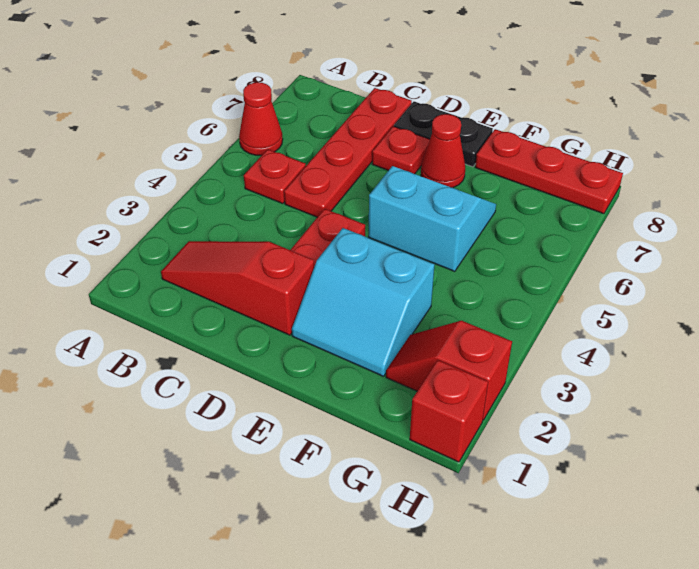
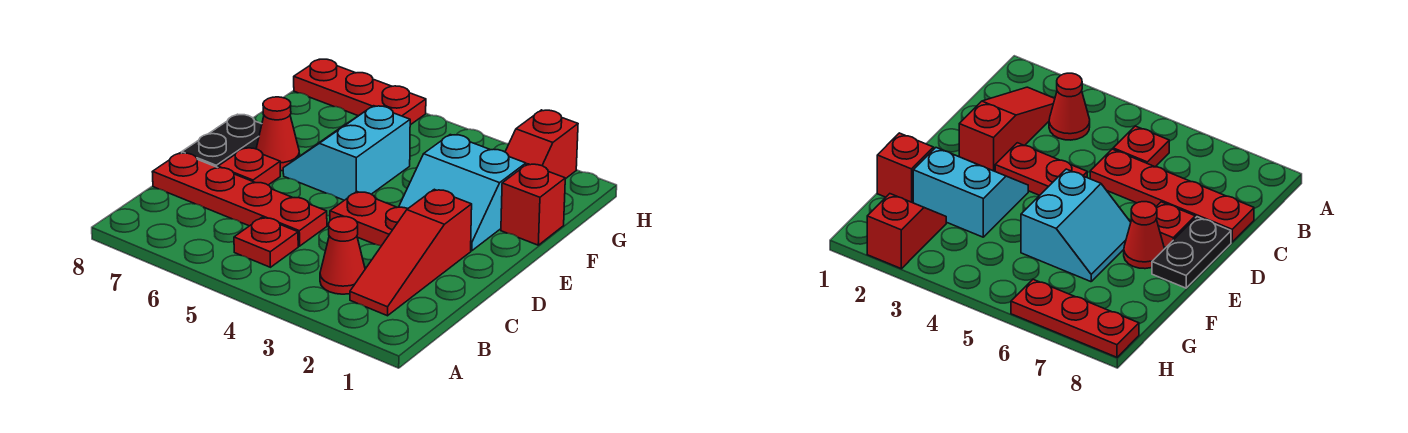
red cone A6 level 1 -> red cone B3 level 1
cyan slope E2:F3 level 1 top 3 -> cyan slope E2:F3 level 1 top F
red plate F8:H8 level 1 -> red plate H6:H8 level 1
red brick H1 level 1 -> red brick F1 level 1

